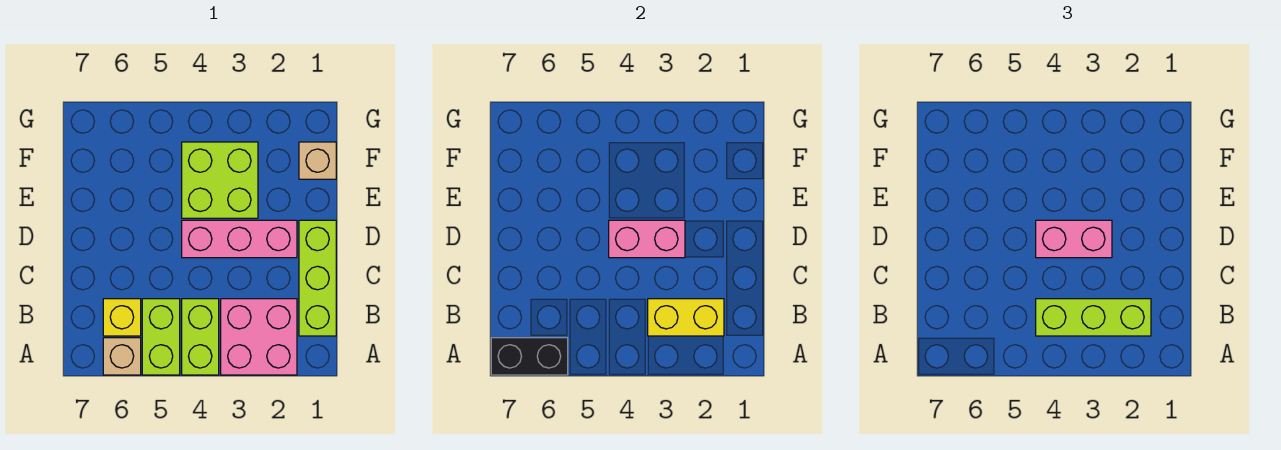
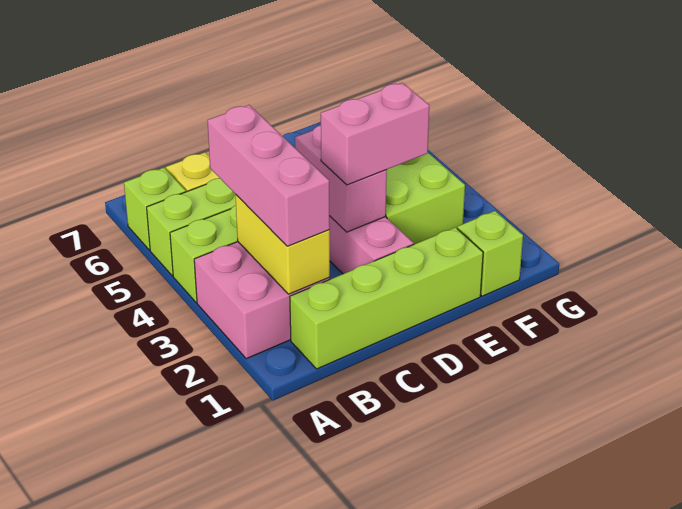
tan brick A6 level 1 -> lime brick A6 level 1
black brick A6:A7 level 2 -> none
lime brick B1:D1 level 1 -> lime brick B1:E1 level 1
lime brick B2:B4 level 3 -> pink brick B2:B4 level 3
pink brick D3:D4 level 3 -> pink brick D3:E3 level 3
tan brick F1 level 1 -> lime brick F1 level 1

